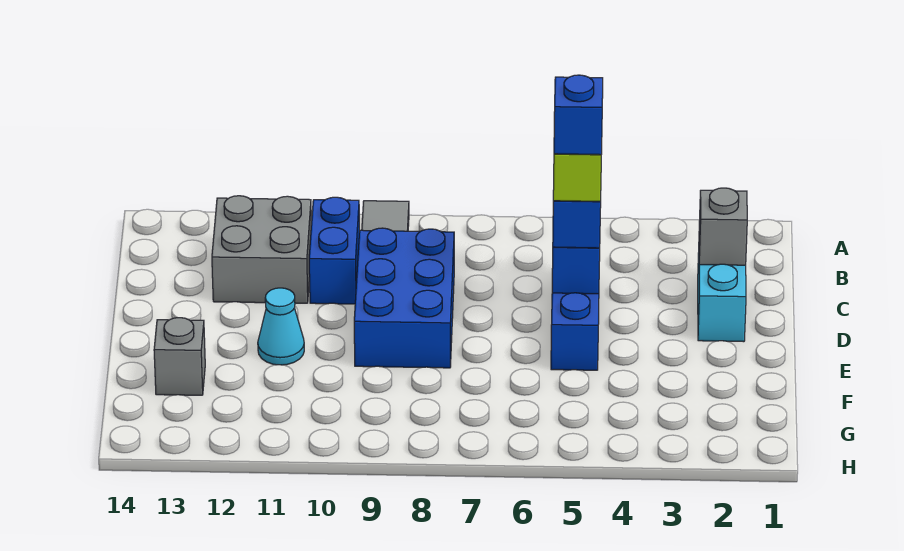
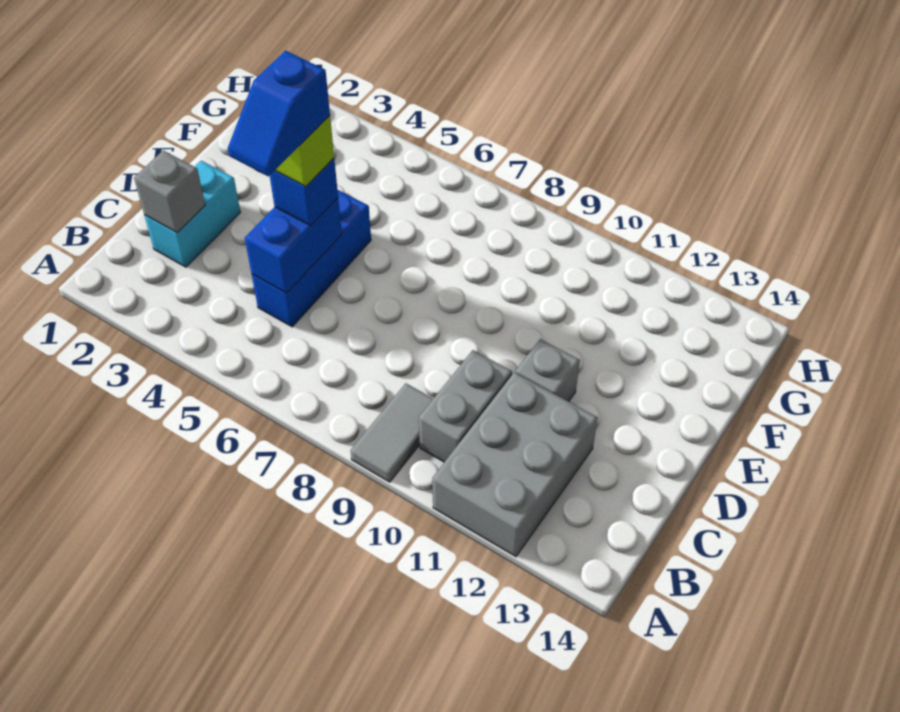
blue brick B10:C10 level 1 -> grey brick B10:C10 level 1
grey brick B11:C12 level 1 -> grey brick A11:C12 level 1
blue brick C8:E9 level 1 -> none
cyan cone E11 level 1 -> none
grey brick F13 level 1 -> grey brick D11 level 1

